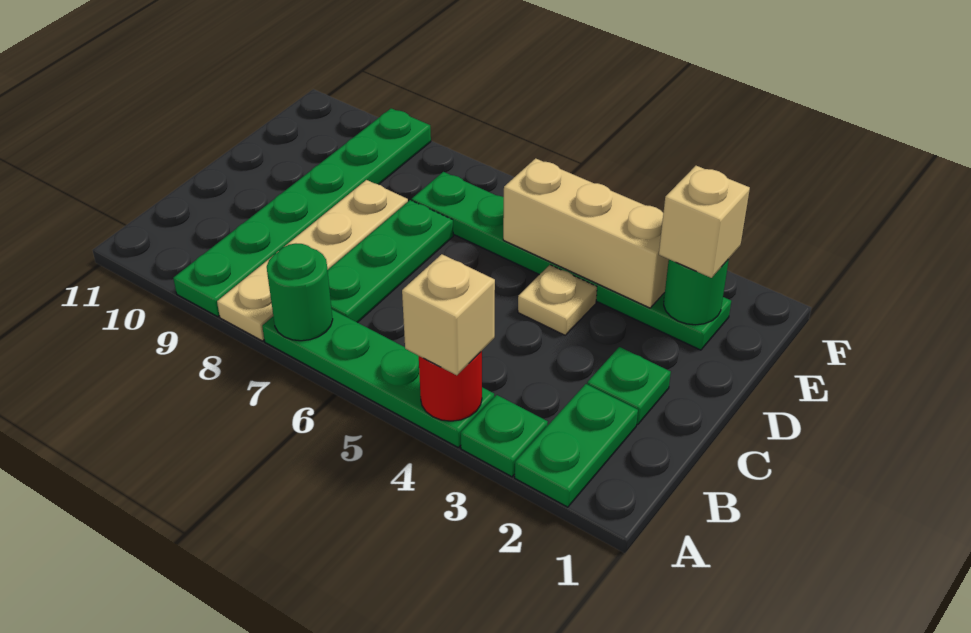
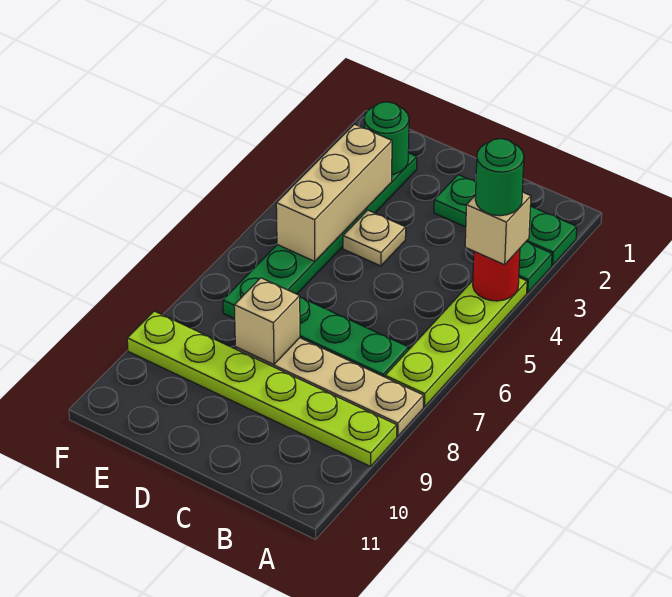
green plate A4:A7 level 1 -> lime plate A4:A7 level 1
green round brick A7 level 2 -> green round brick A4 level 4
green plate A9:F9 level 1 -> lime plate A9:F9 level 1
tan brick E2 level 3 -> tan brick D8 level 2

